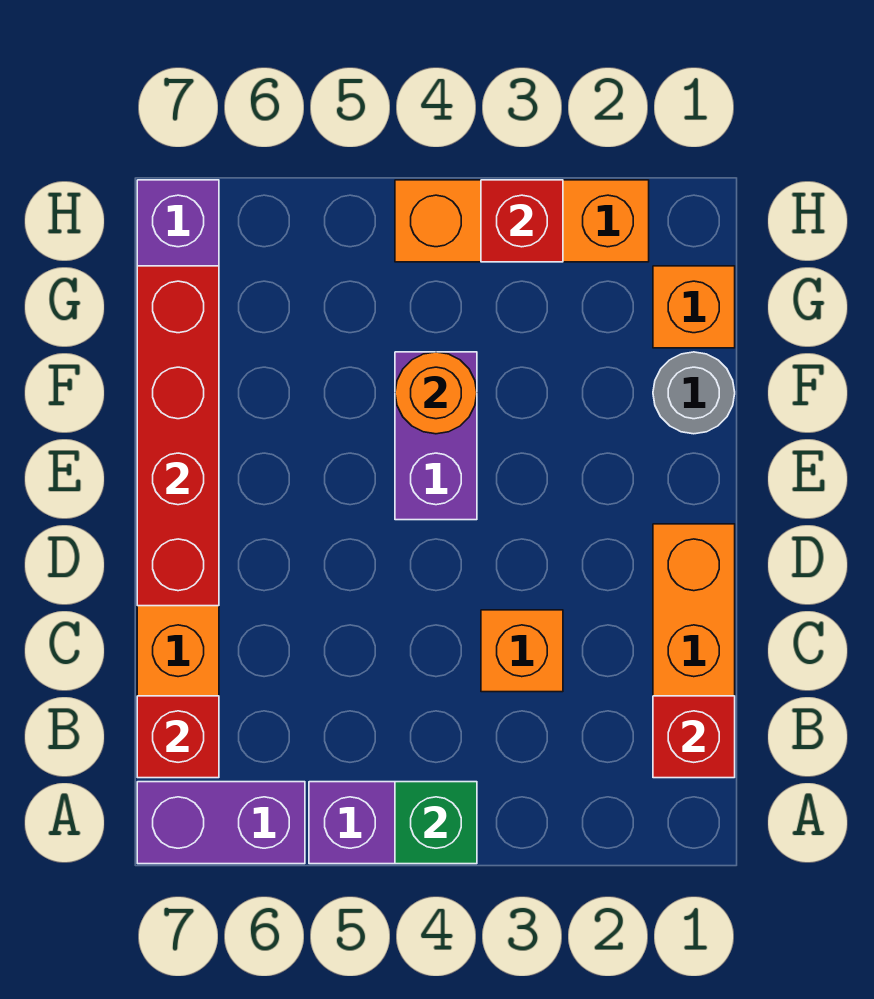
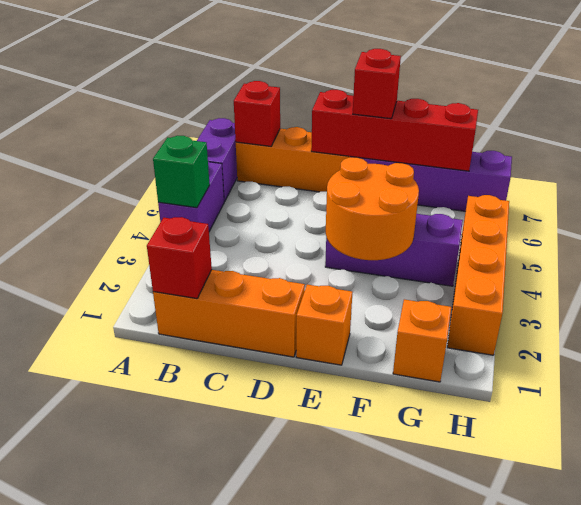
orange brick C3 level 1 -> orange brick E1 level 1
purple brick E4:F4 level 1 -> purple brick E4:G4 level 1
grey round brick F1 level 1 -> none
orange round brick F4 level 2 -> orange round brick E3:F4 level 2
orange brick H2:H4 level 1 -> orange brick H2:H5 level 1
red brick H3 level 2 -> red brick E7 level 3

